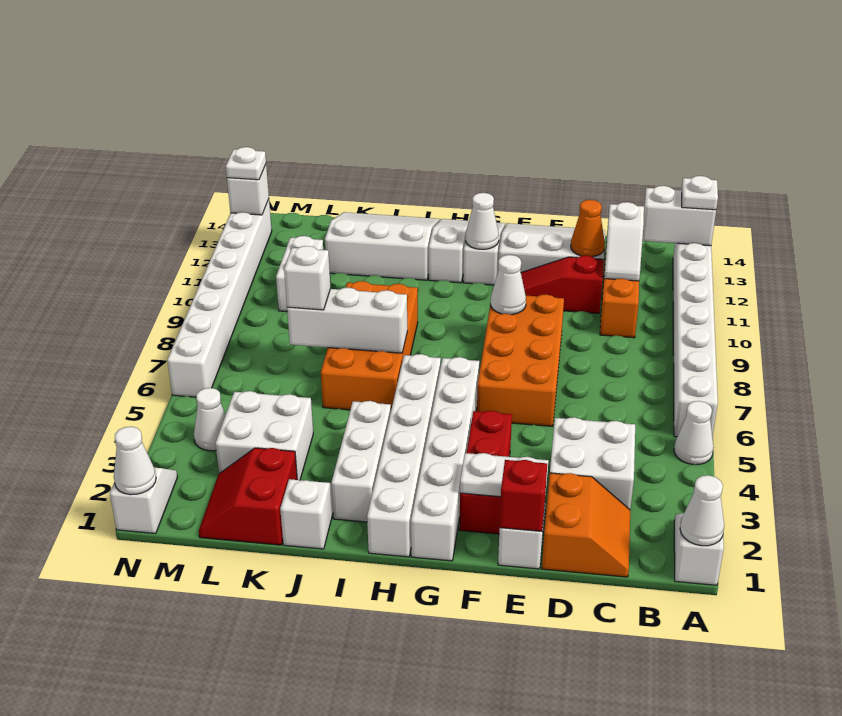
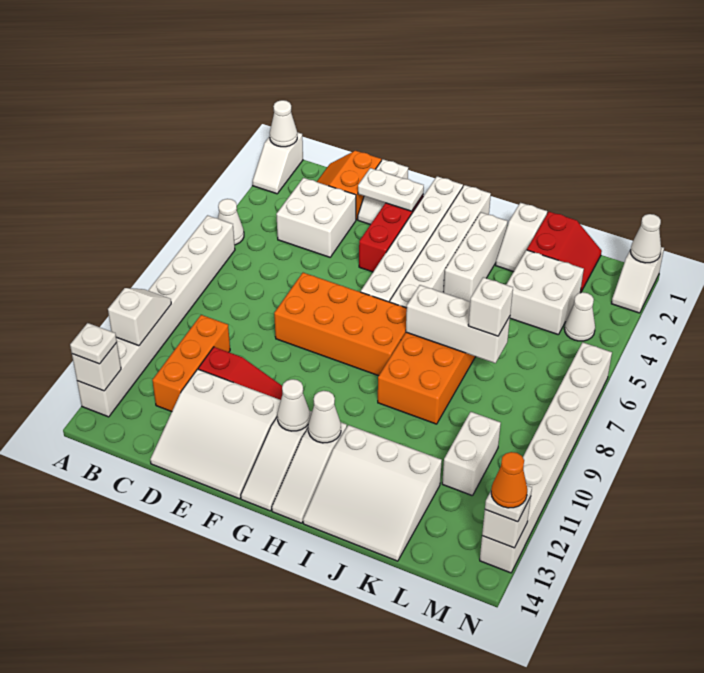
white brick A13:B13 level 2 -> white brick A13 level 2
white slope C11:C12 level 2 top 12 -> white slope A10:A11 level 2 top 11
orange cone D12 level 2 -> orange cone N13 level 4
red brick E1 level 2 -> none
orange brick E6:F9 level 1 -> orange brick E7:H8 level 1
white cone F9 level 2 -> white cone H12 level 2

